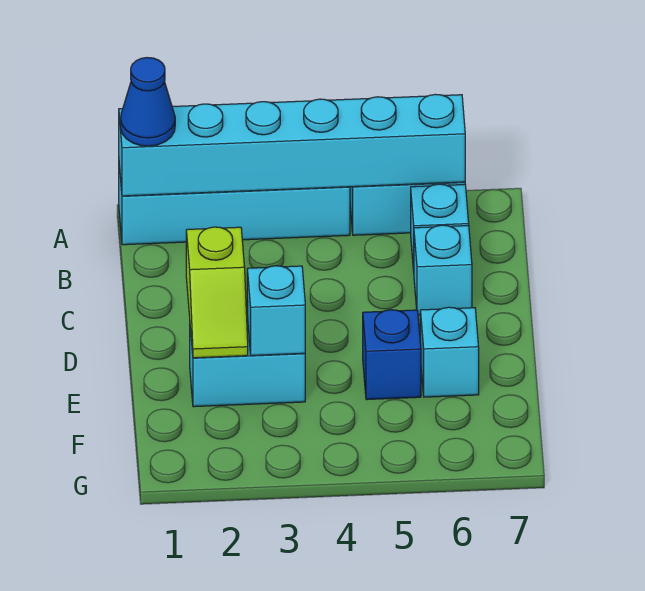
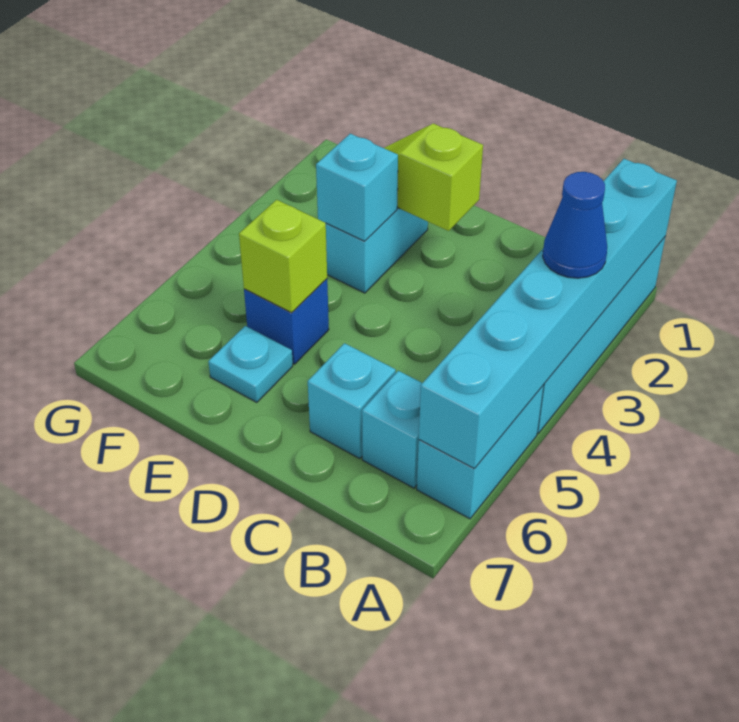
blue cone A1 level 3 -> blue cone A3 level 3
none -> lime brick E5 level 2
cyan brick E6 level 1 -> cyan plate E6 level 1

